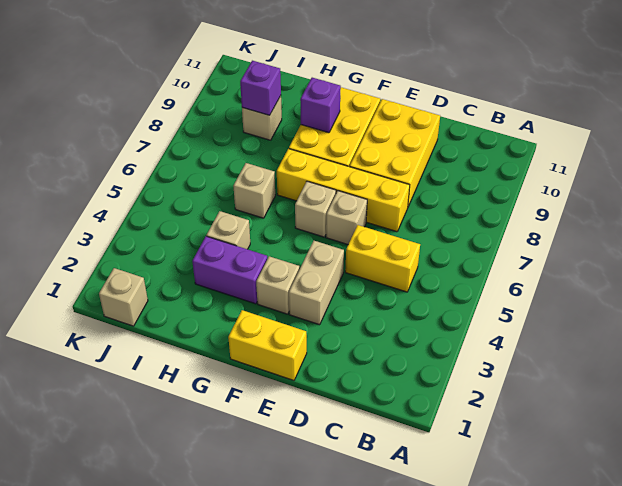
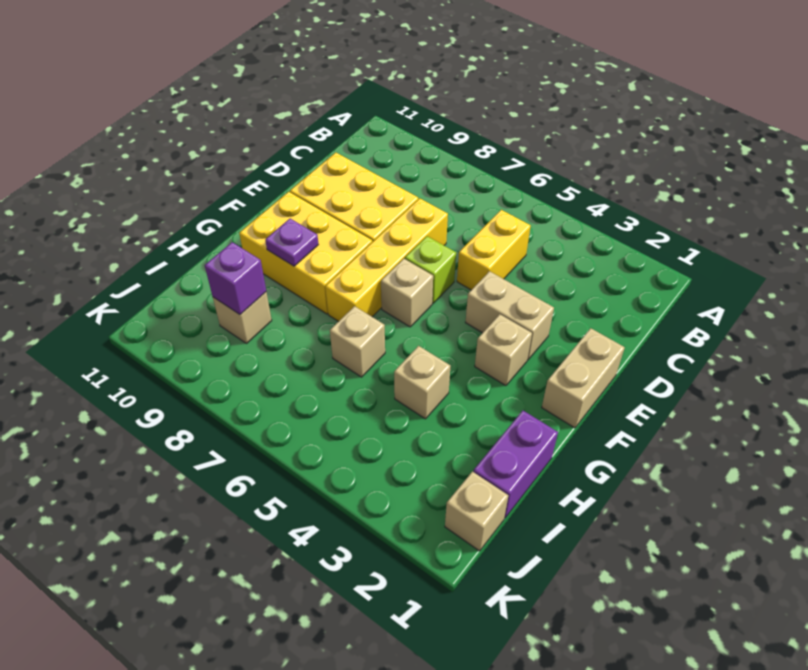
yellow brick E1:F1 level 1 -> tan brick E1:F1 level 1
tan brick E6 level 1 -> lime brick E6 level 1
purple brick G3:H3 level 1 -> purple brick H1:I1 level 1
purple brick G9 level 2 -> purple plate G9 level 2

